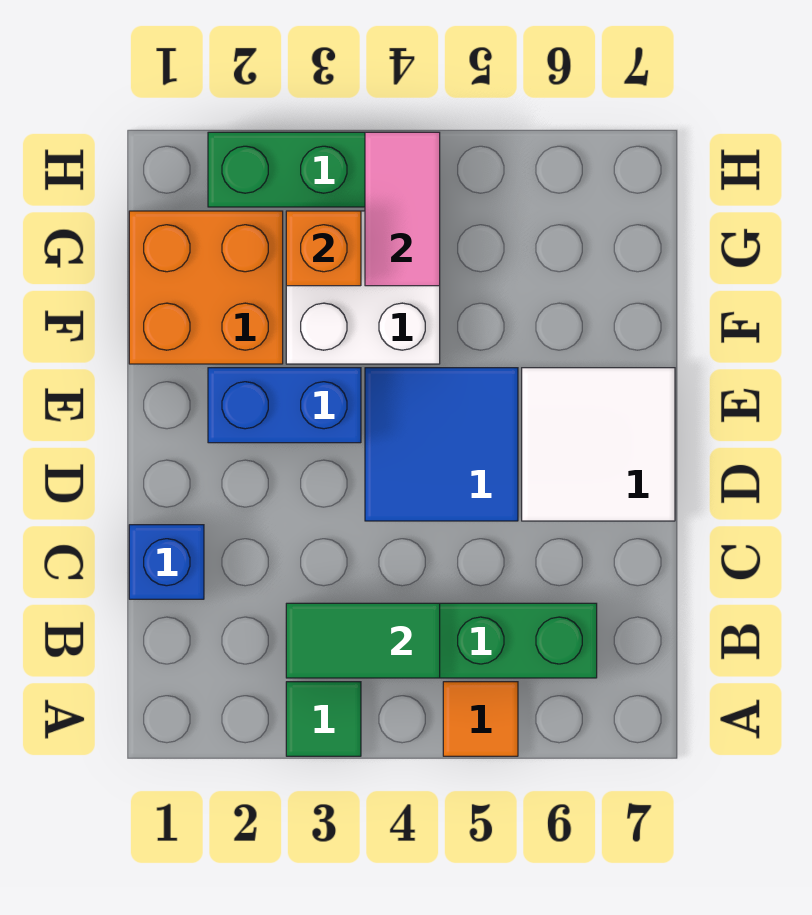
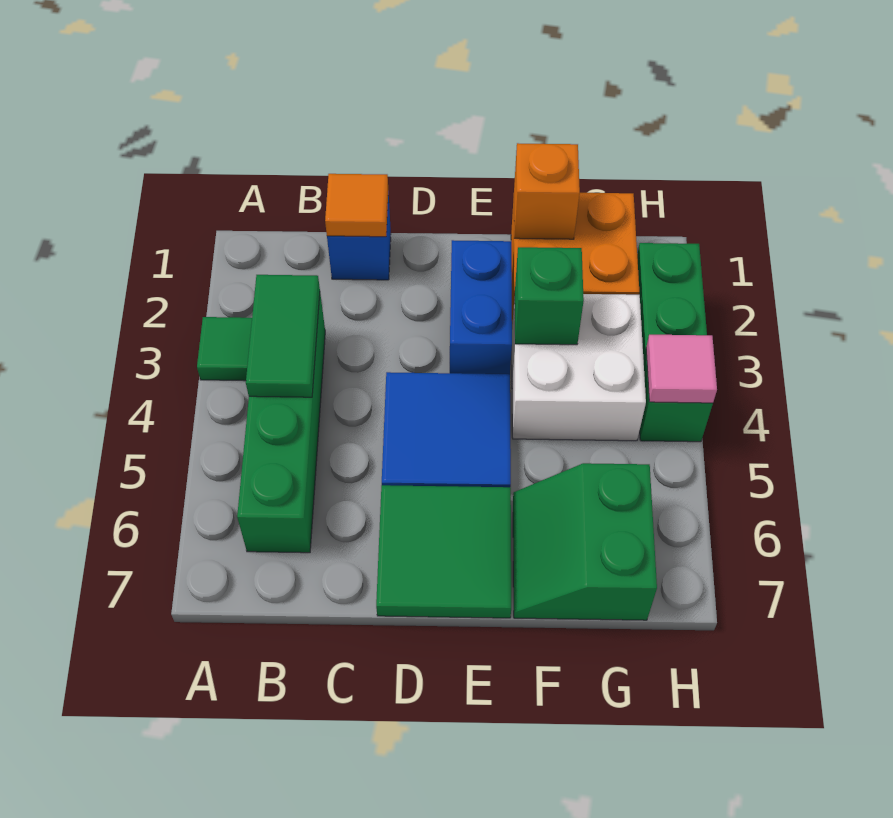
orange tile A5 level 1 -> orange tile C1 level 2
white tile D6:E7 level 1 -> green tile D6:E7 level 1
none -> green brick F3 level 2
none -> green slope F6:G7 level 1 top G
orange brick G3 level 2 -> orange brick F1 level 2
pink tile G4:H4 level 2 -> pink tile H4 level 2

